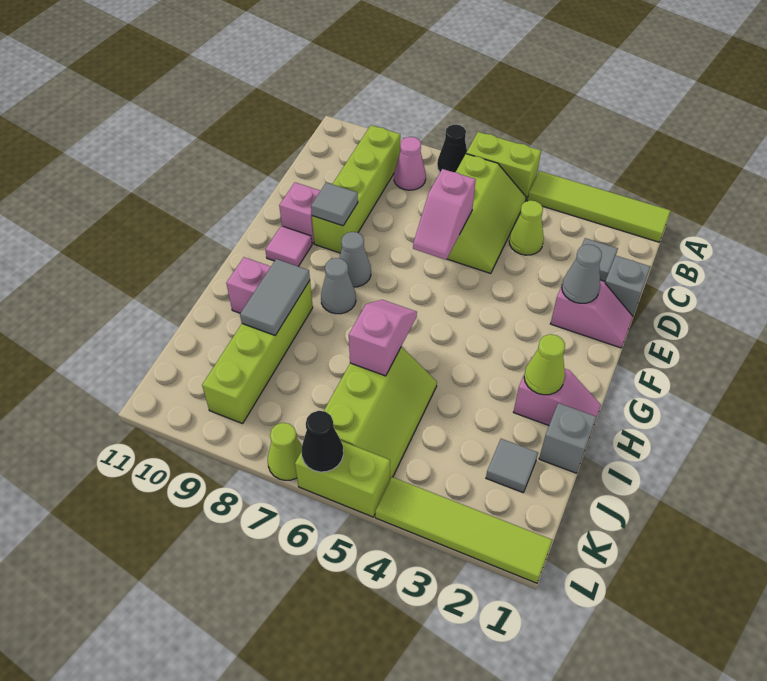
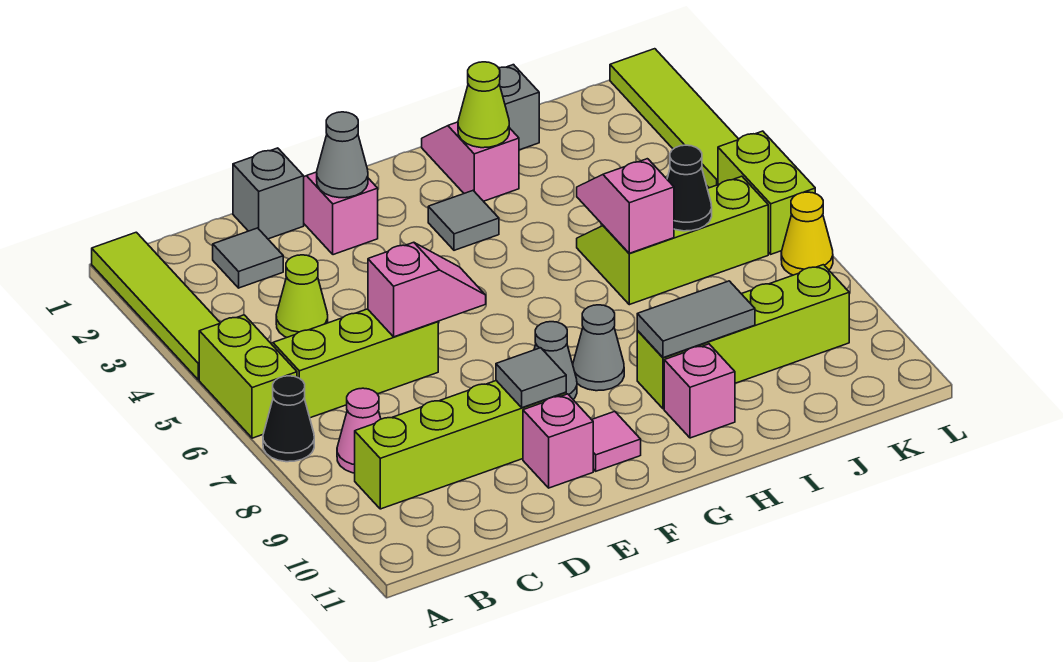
pink slope H6:I6 level 2 top I -> pink slope I5:I6 level 2 top 6
grey tile J2 level 1 -> grey tile G3 level 1
black cone L6 level 2 -> black cone J6 level 2
lime cone L7 level 1 -> yellow cone L7 level 1

